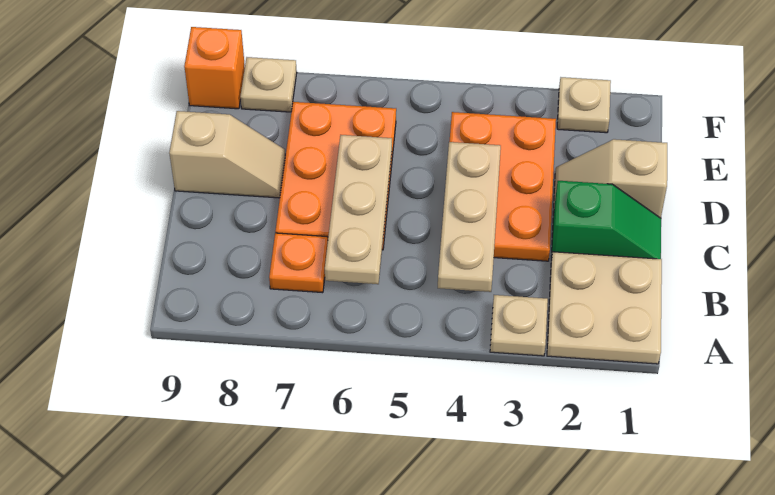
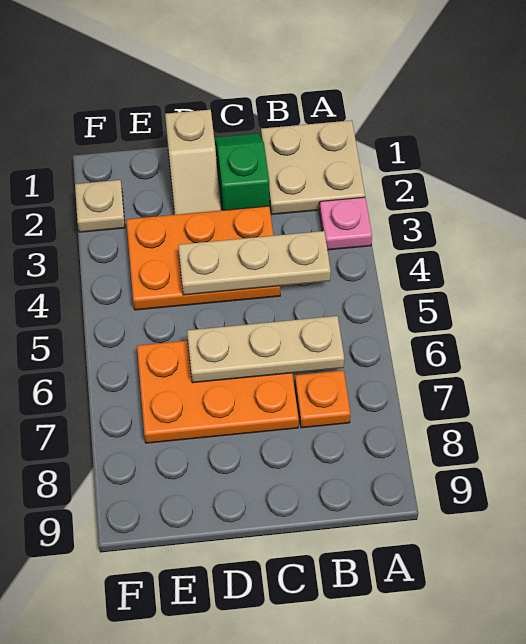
tan plate A3 level 1 -> pink plate A3 level 1
tan slope D8:D9 level 1 top 9 -> none
tan plate F8 level 1 -> none
orange brick F9 level 1 -> none

